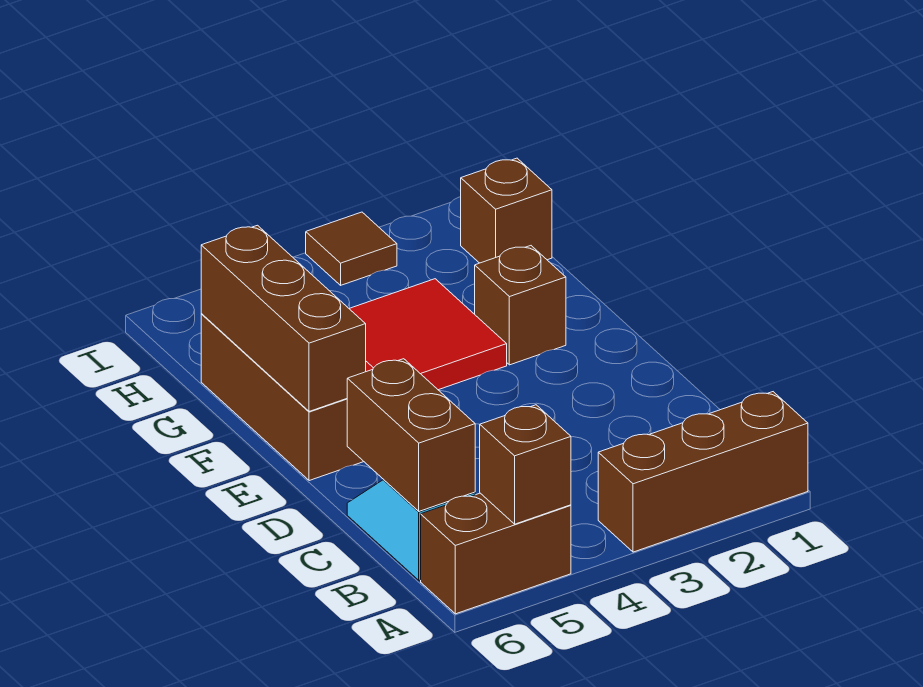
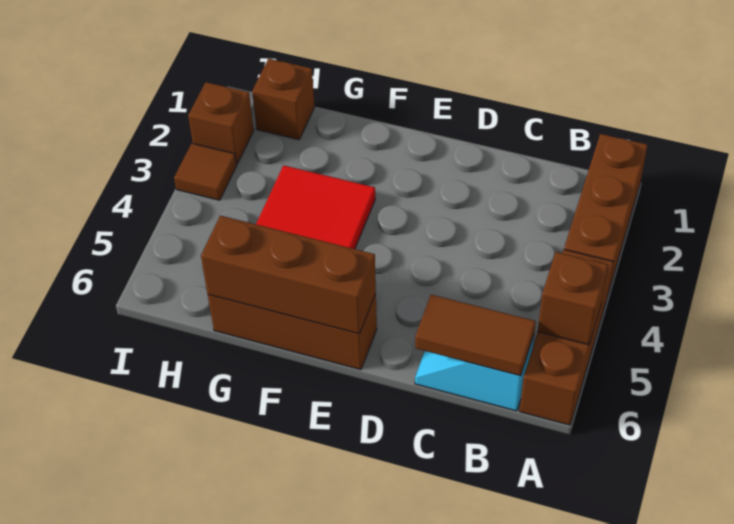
brown brick A5:A6 level 1 -> brown brick A4:A6 level 1
brown brick B6:C6 level 2 -> brown tile B6:C6 level 2
brown brick F2 level 1 -> brown brick I2 level 1

